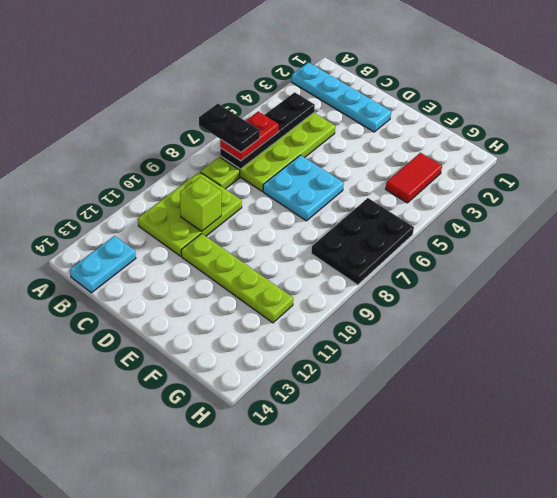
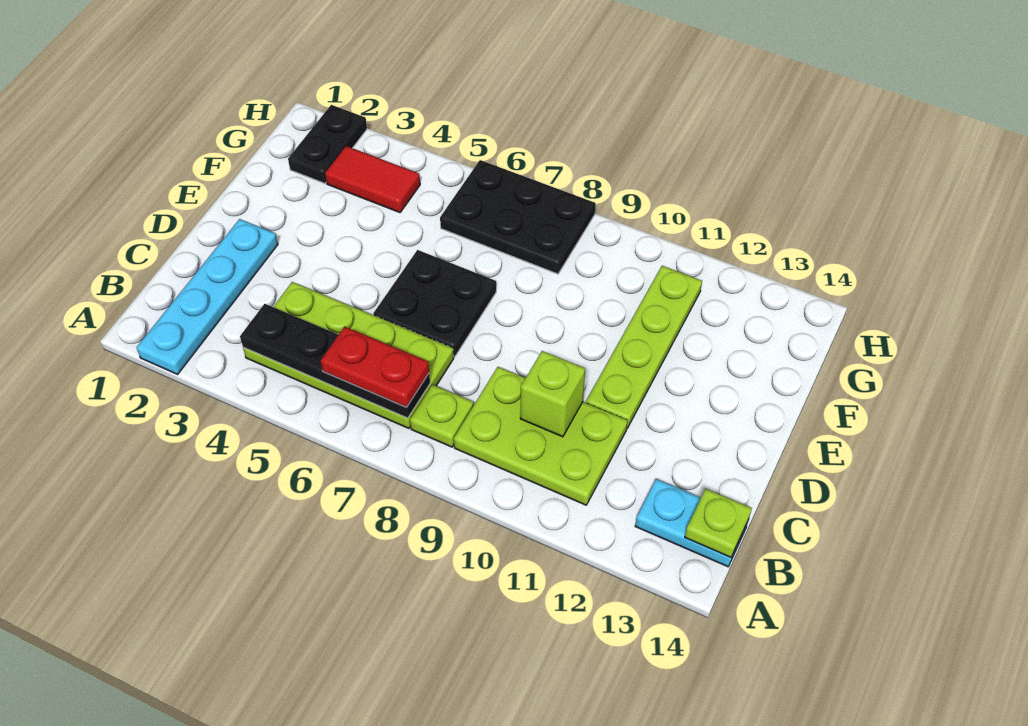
black plate A7:B7 level 4 -> black plate G2:H2 level 1
none -> lime plate B14 level 2
cyan plate D6:E7 level 1 -> black plate D6:E7 level 1

